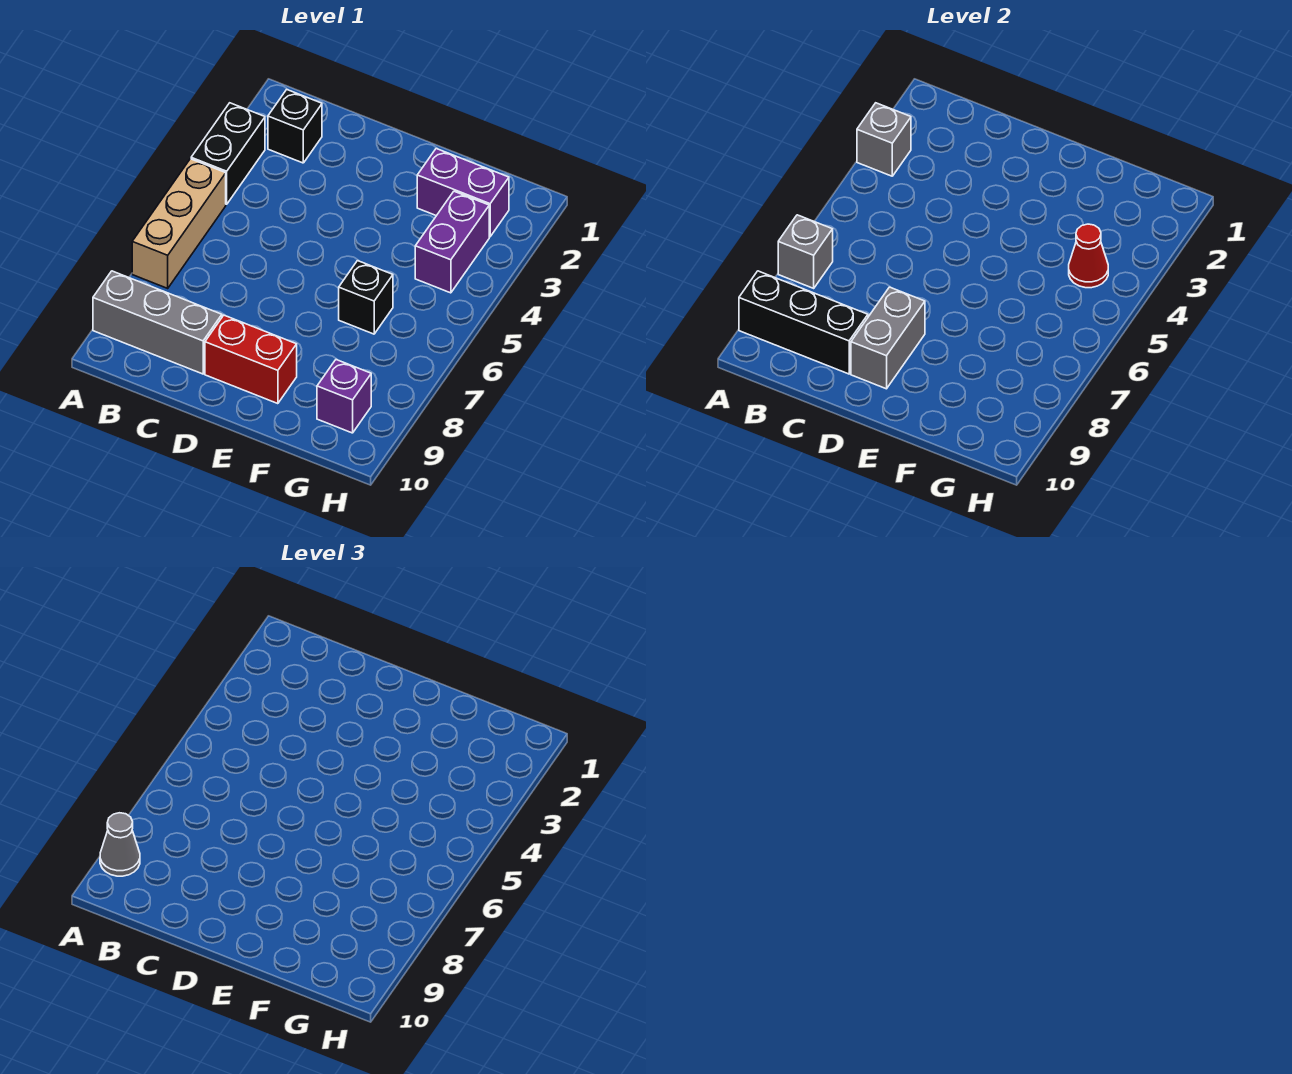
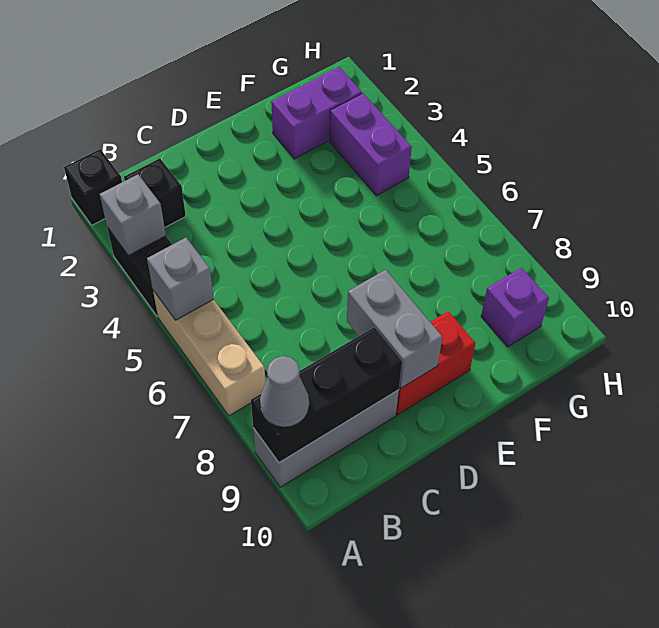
grey brick A7 level 2 -> grey brick A5 level 2
black brick F6 level 1 -> black brick A1 level 1
red cone G4 level 2 -> none

